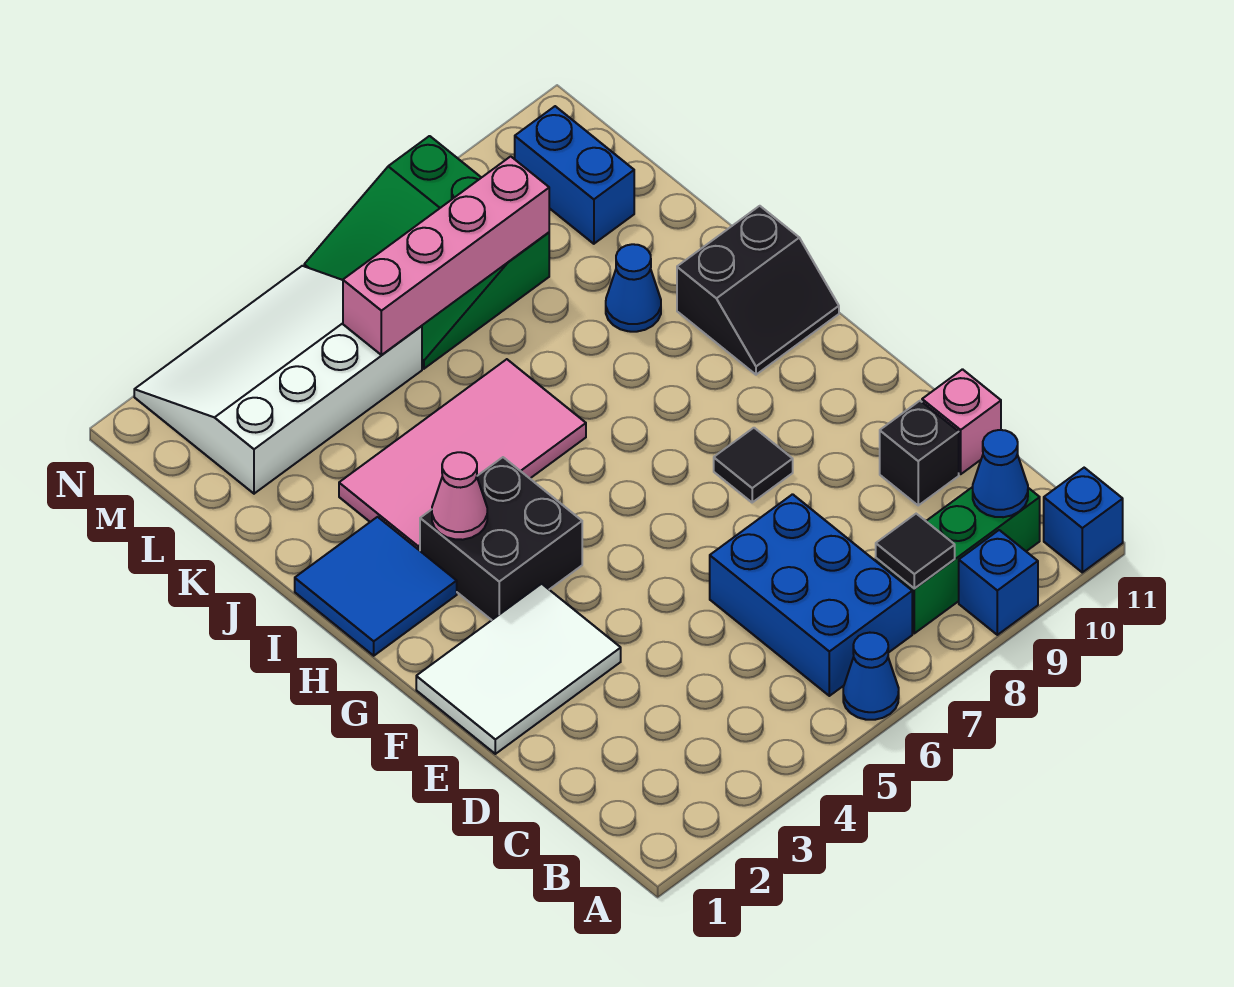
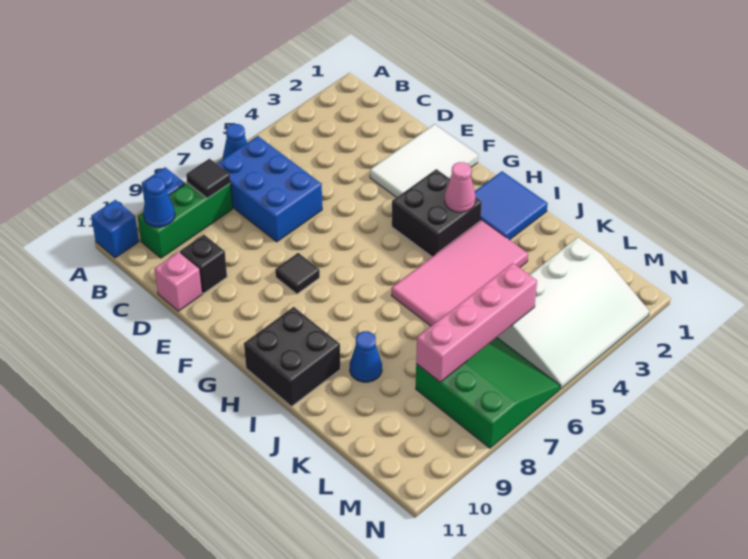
black slope H10:I11 level 1 top I -> black brick H10:I11 level 1
blue brick L10:M10 level 1 -> none

